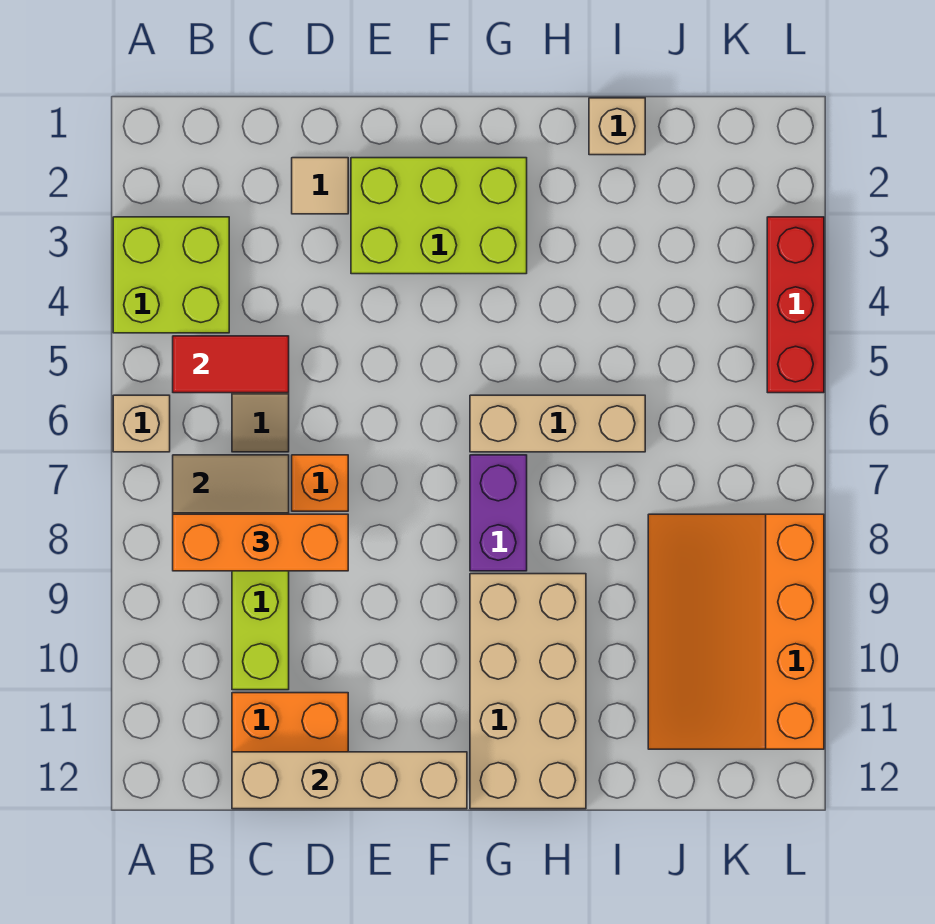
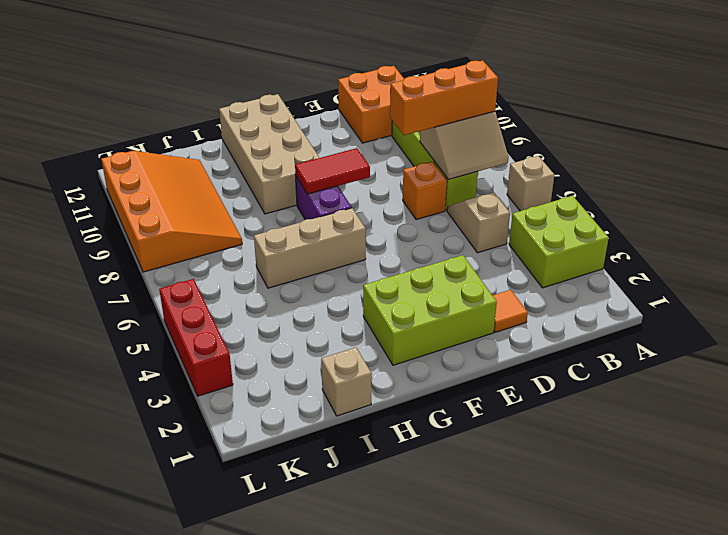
red tile B5:C5 level 2 -> red tile F8:G8 level 2
tan brick C12:F12 level 2 -> none
tan tile D2 level 1 -> orange tile D2 level 1

